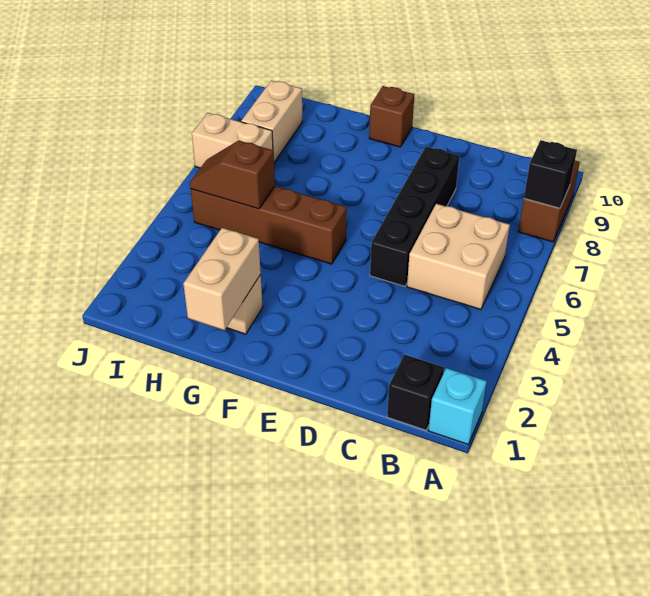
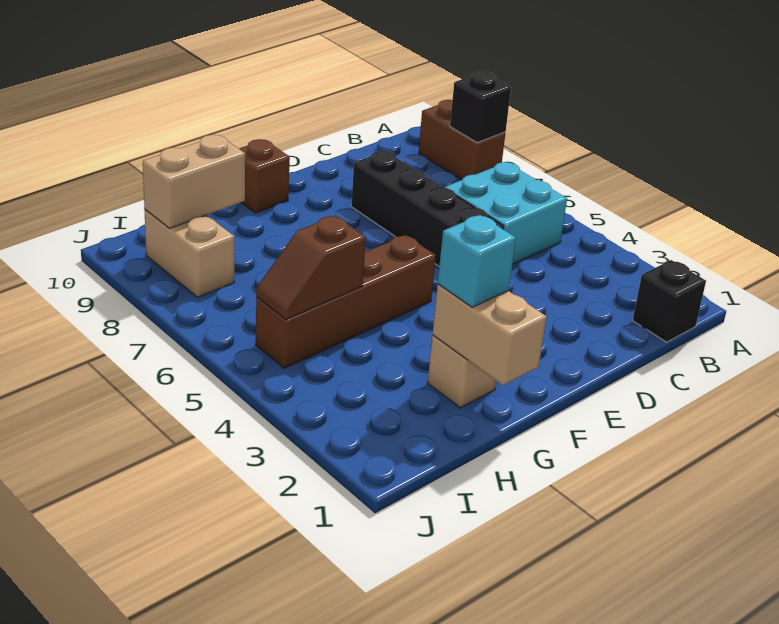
cyan brick A1 level 1 -> cyan brick G2 level 3
tan brick B5:C6 level 1 -> cyan brick B5:C6 level 1
tan brick I7:J7 level 1 -> tan brick H9:I9 level 2

